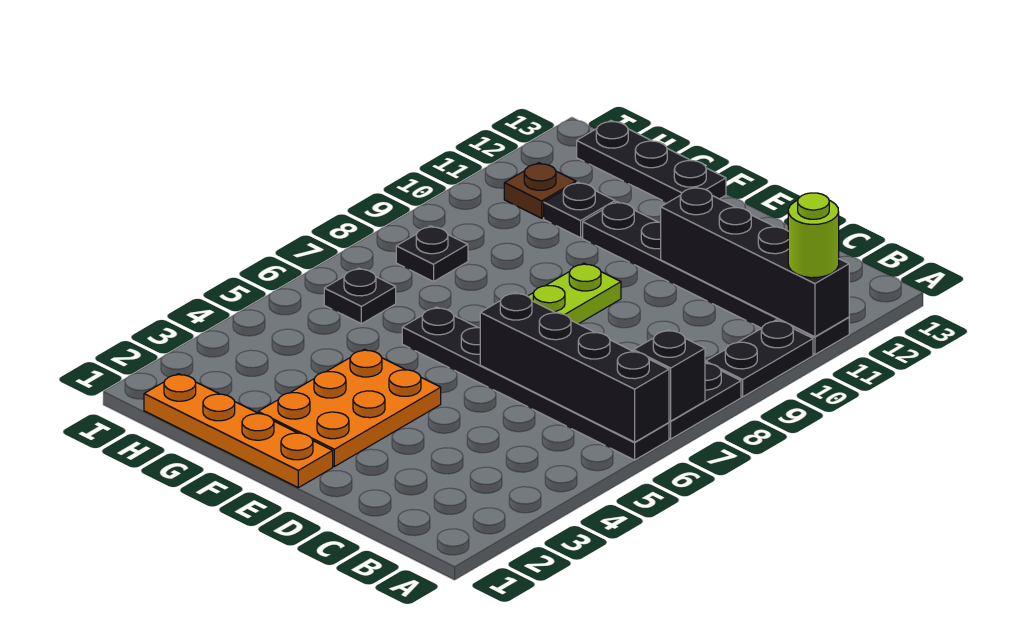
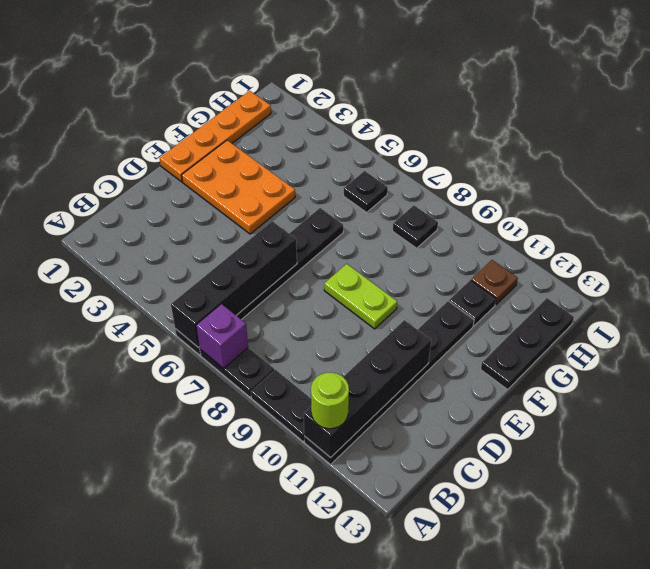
black brick A7 level 2 -> purple brick A7 level 2

